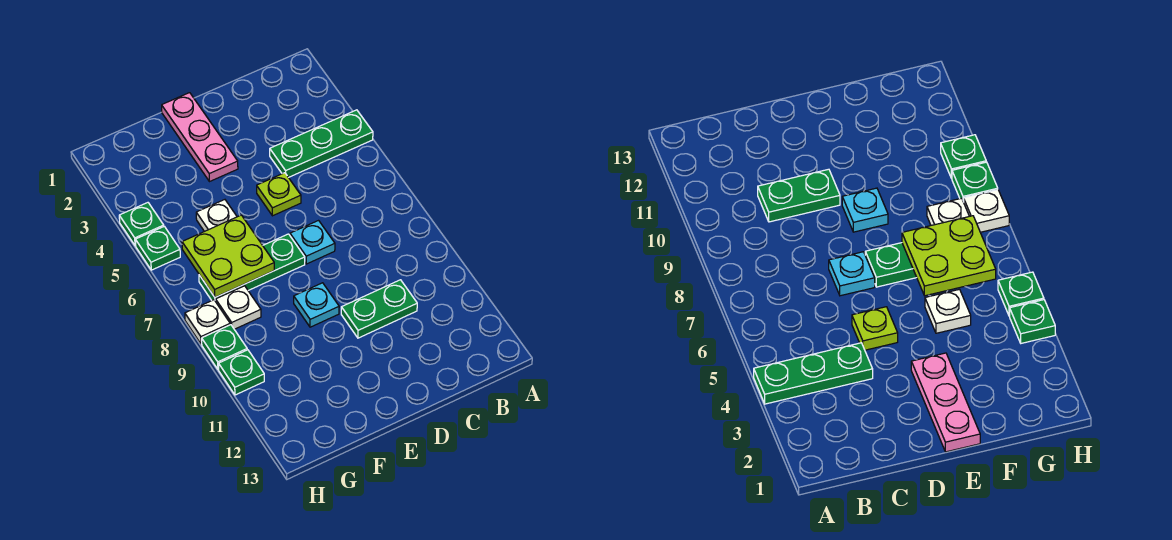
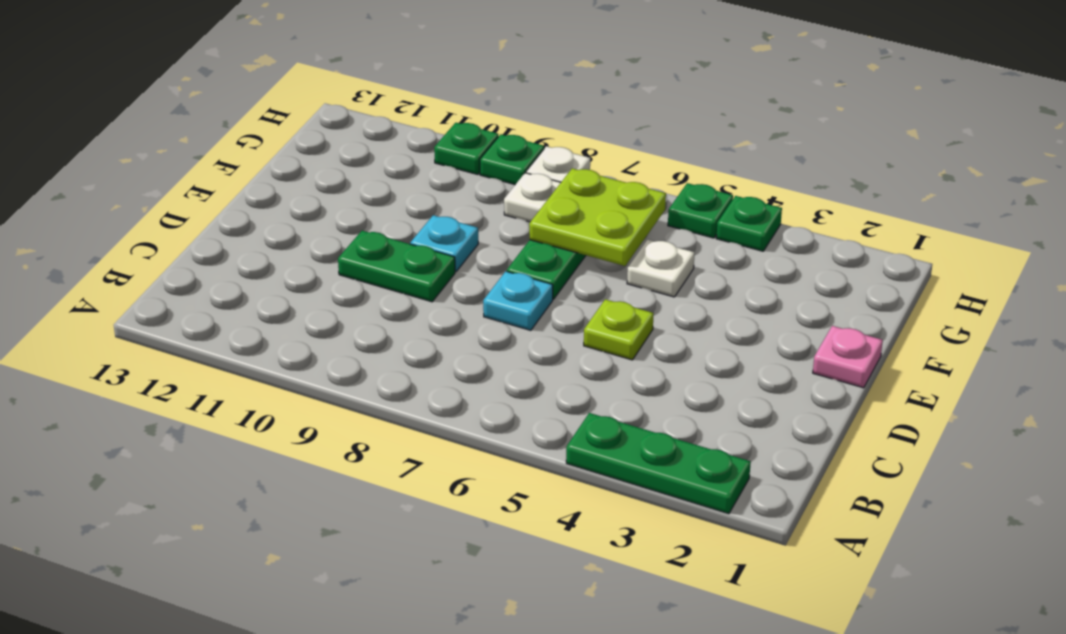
green plate A4:C4 level 1 -> green plate A2:A4 level 1
green plate C10:D10 level 1 -> green plate D9:D10 level 1
pink plate E1:E3 level 1 -> pink plate E1 level 1

